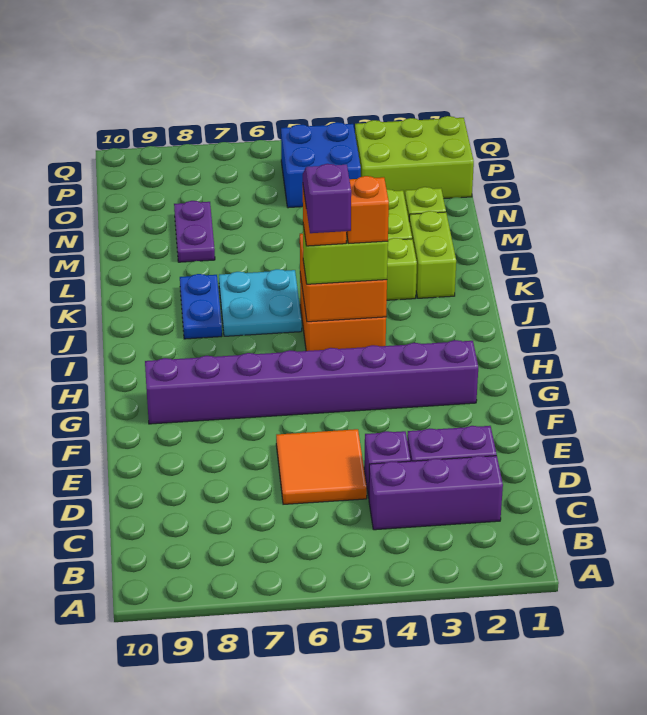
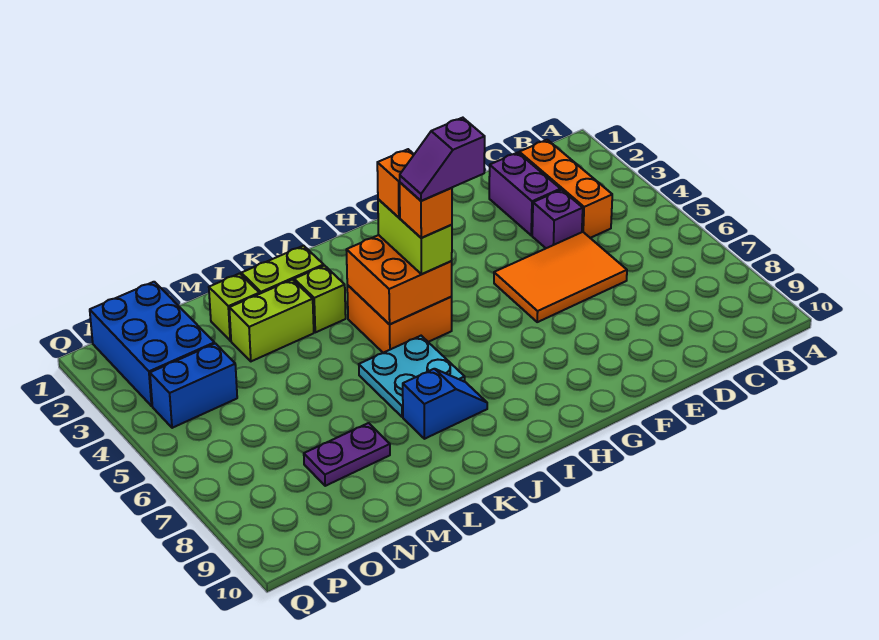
purple brick C2:C4 level 1 -> orange brick C2:C4 level 1
orange tile D5:E6 level 1 -> orange tile D5:F6 level 1
purple brick G2:G9 level 1 -> none
blue plate J8:K8 level 1 -> blue slope J8:K8 level 1 top K
lime brick O1:P3 level 1 -> blue brick O1:P3 level 1
blue brick O4:P5 level 1 -> blue brick O4:P4 level 1

